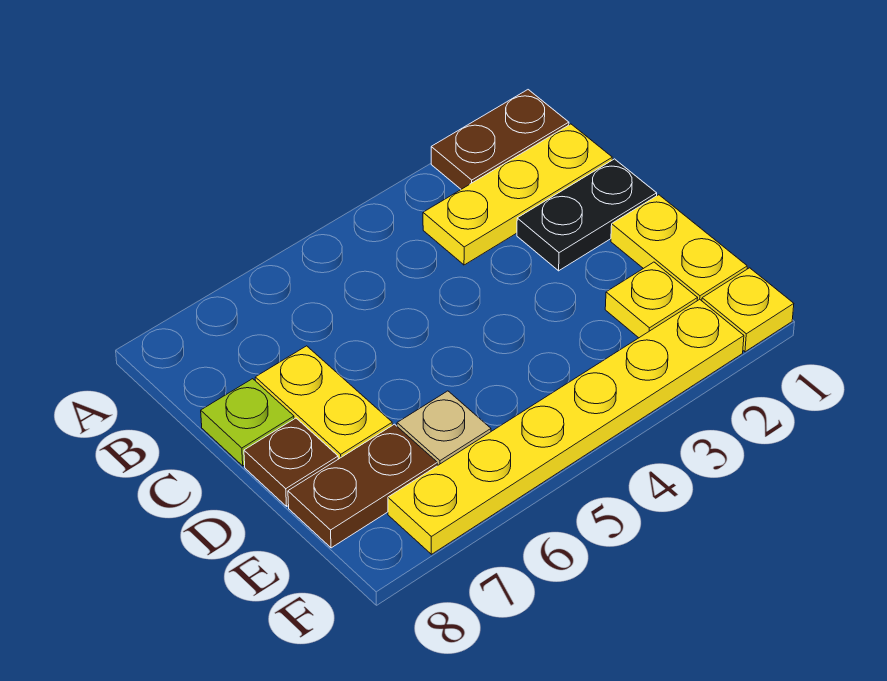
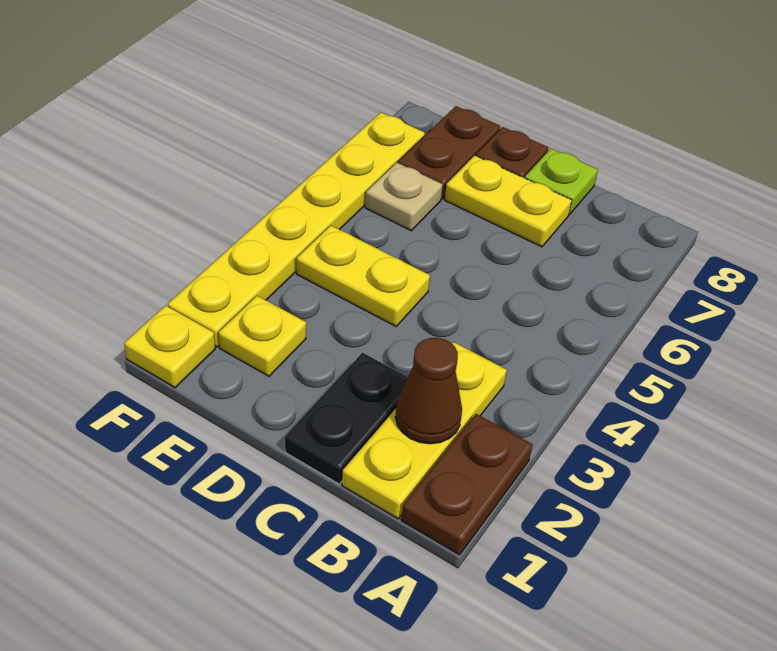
none -> brown cone B2 level 2
yellow plate D1:E1 level 1 -> yellow plate D4:E4 level 1

